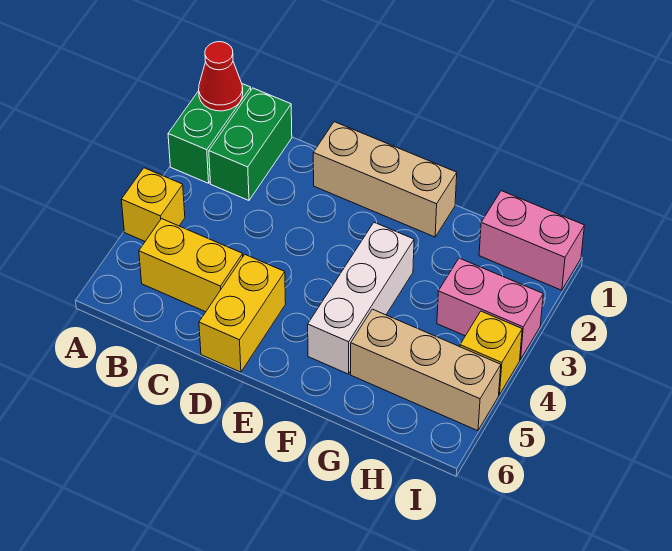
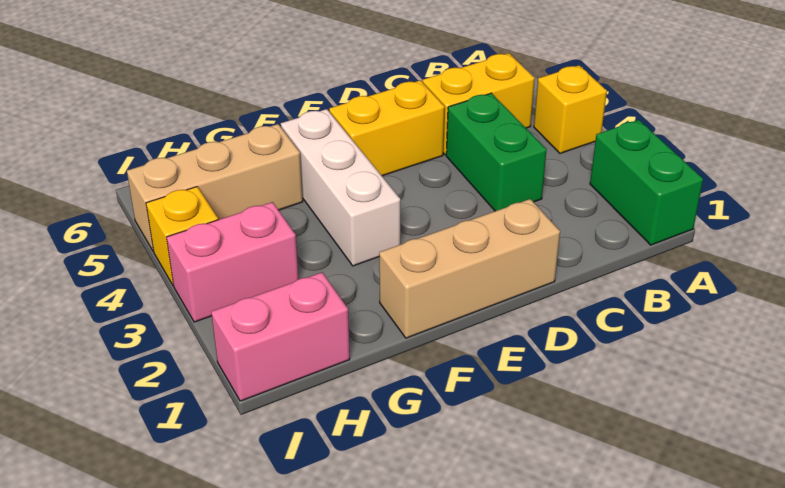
red cone A1 level 2 -> none
green brick B1:B2 level 1 -> green brick C3:C4 level 1
yellow brick D5:D6 level 1 -> yellow brick D5:E5 level 1

